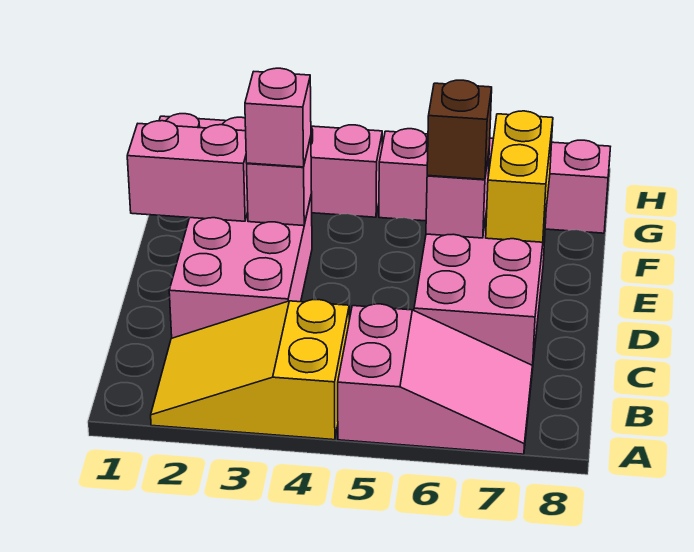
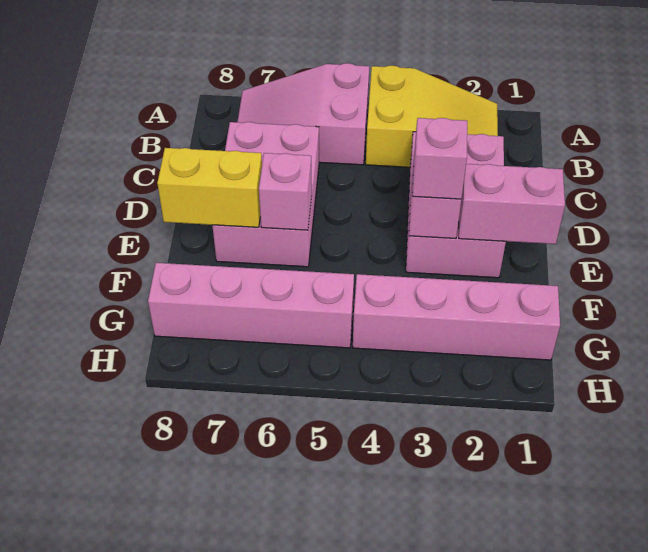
brown brick E6 level 3 -> none
yellow brick E7:F7 level 2 -> yellow brick E7:E8 level 2

